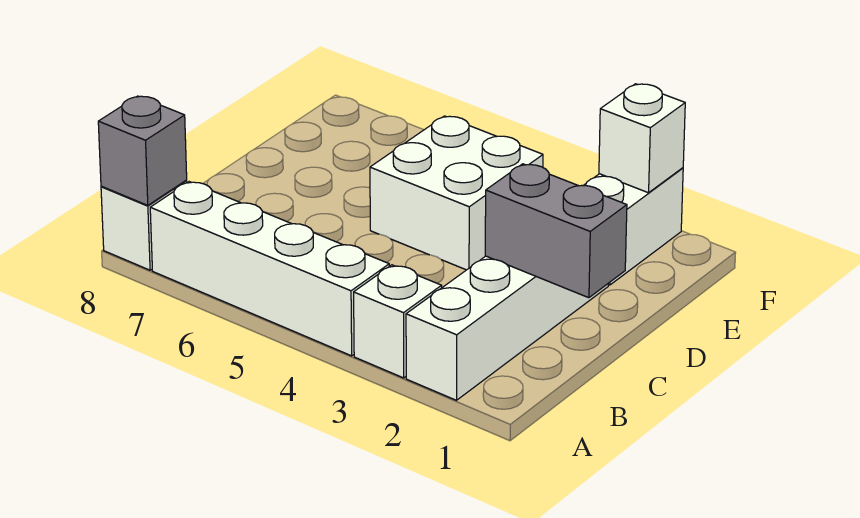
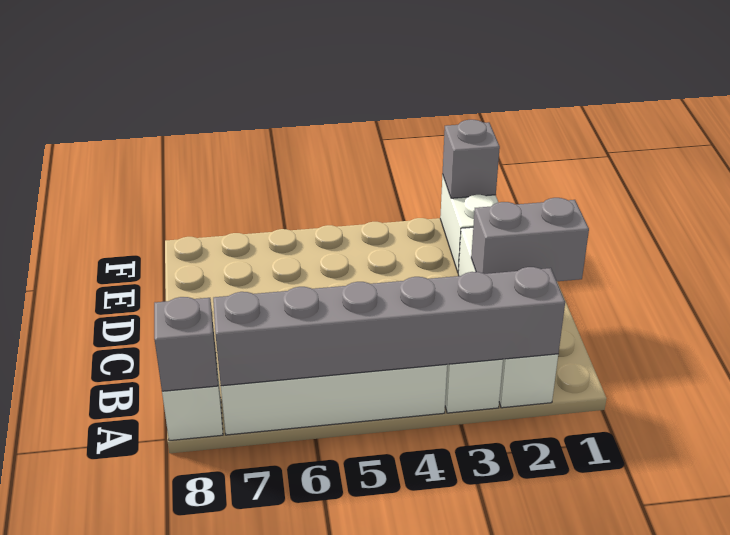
none -> grey brick A2:A7 level 2
white brick D4:E5 level 1 -> none
white brick F2 level 2 -> grey brick F2 level 2

